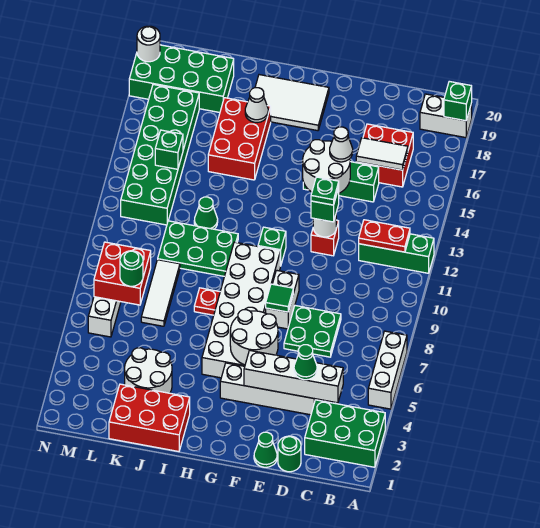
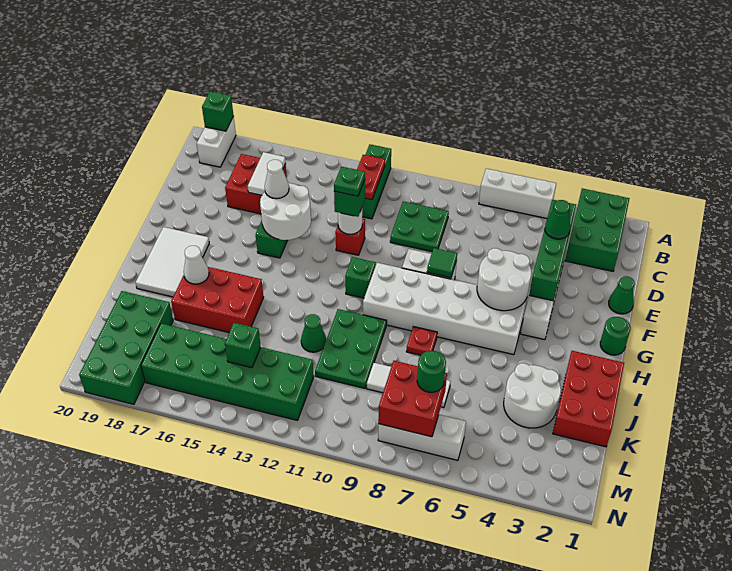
white brick C4:F4 level 2 -> green brick C4:F4 level 2
green round brick D1 level 1 -> green round brick G1 level 1
green plate D7:E8 level 1 -> green plate C9:D10 level 1
white round brick N19 level 2 -> none

